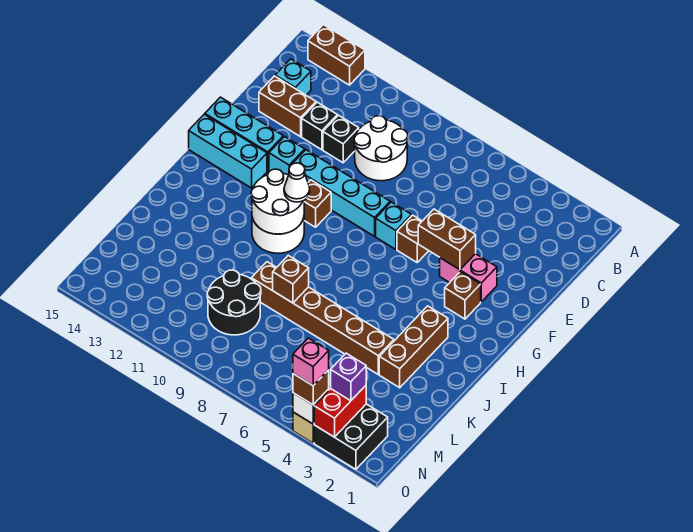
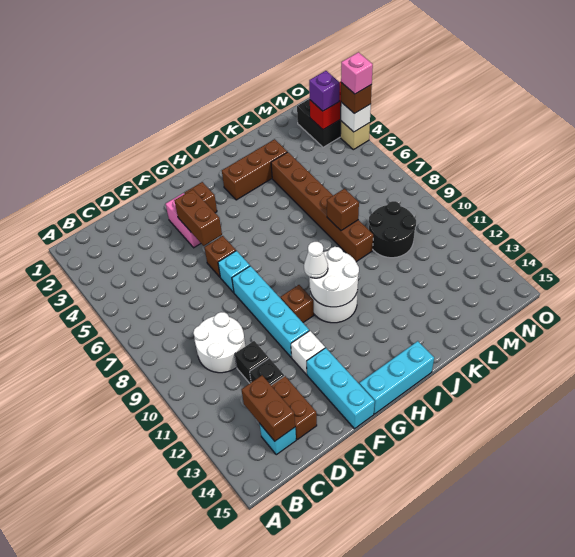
brown brick A13:A14 level 1 -> brown brick C13:C14 level 2
cyan brick F12 level 1 -> white brick F12 level 1
cyan brick G13:G15 level 1 -> cyan brick G15:I15 level 1

